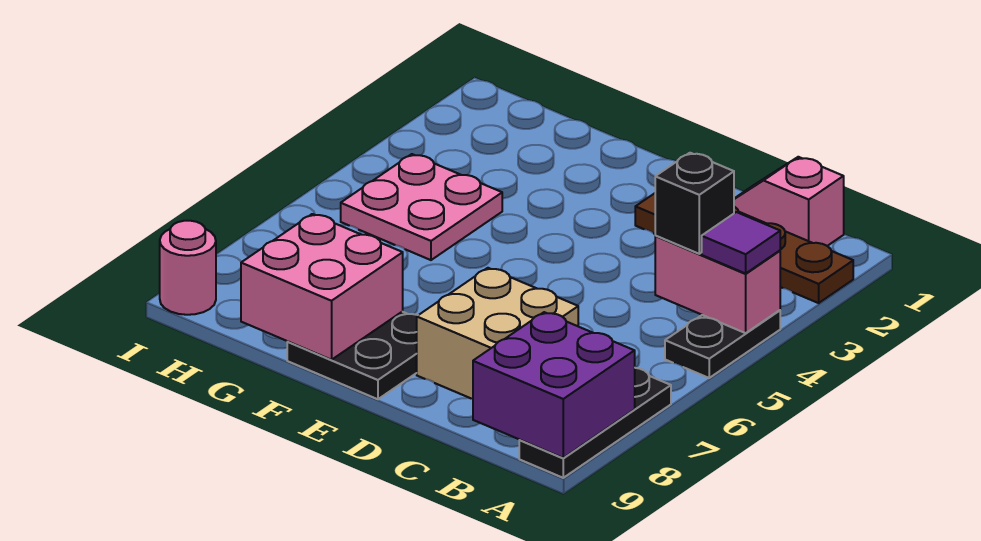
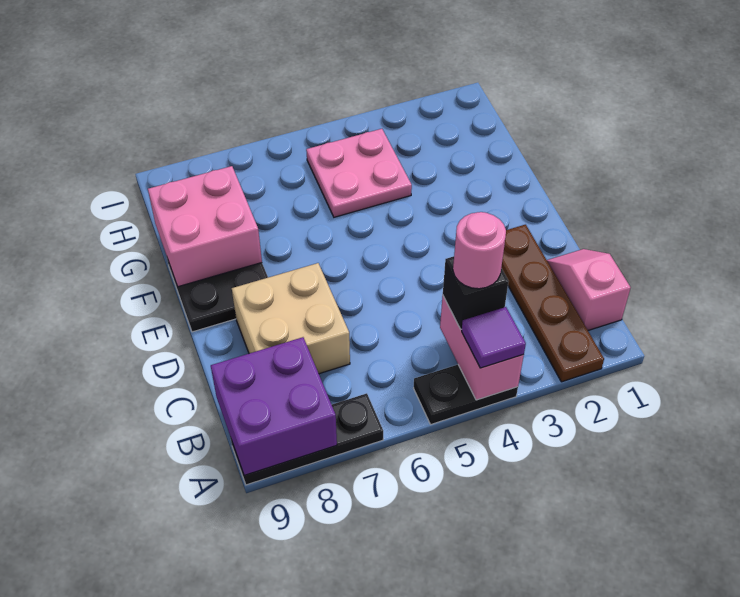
pink round brick I9 level 1 -> pink round brick B4 level 4

